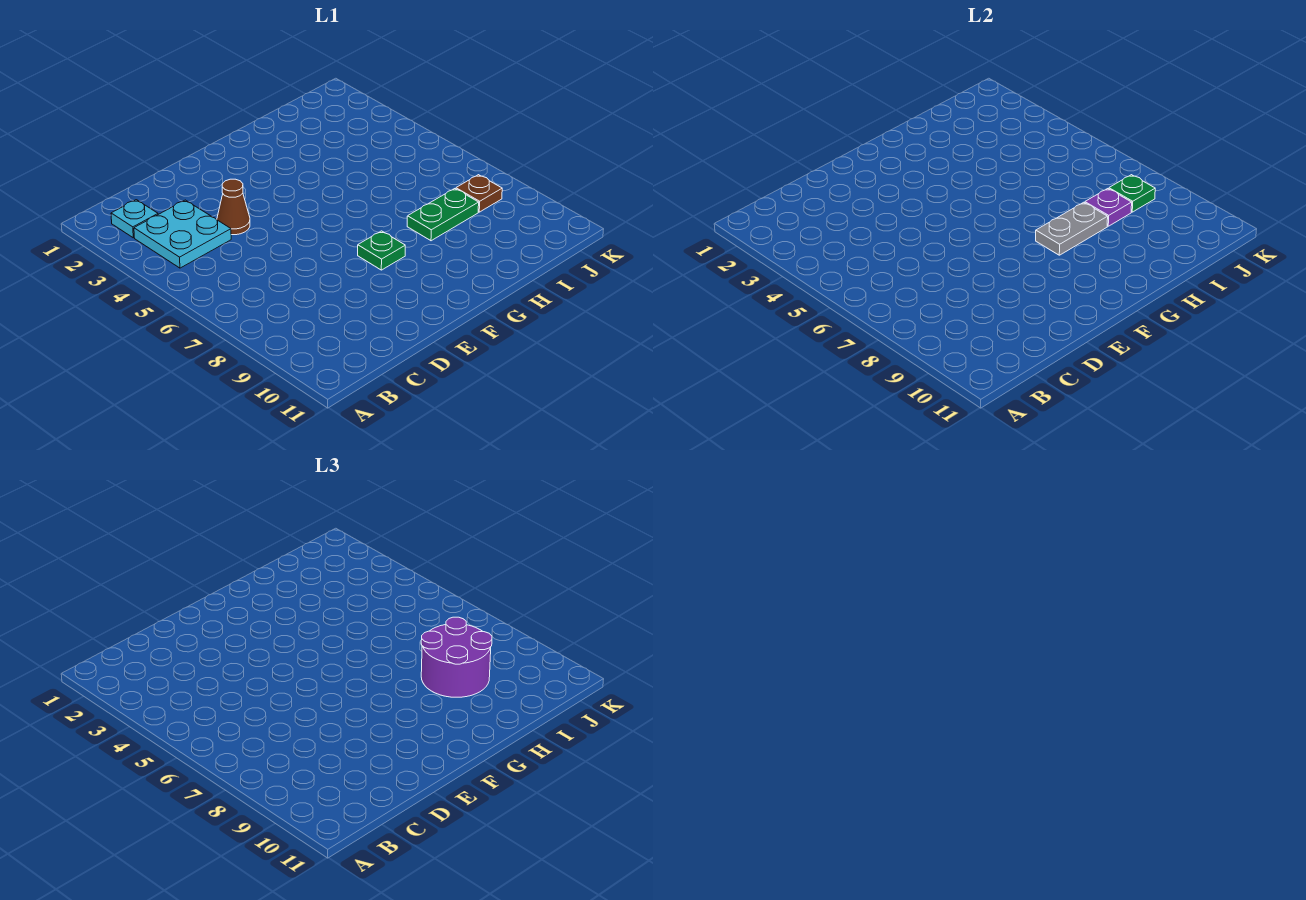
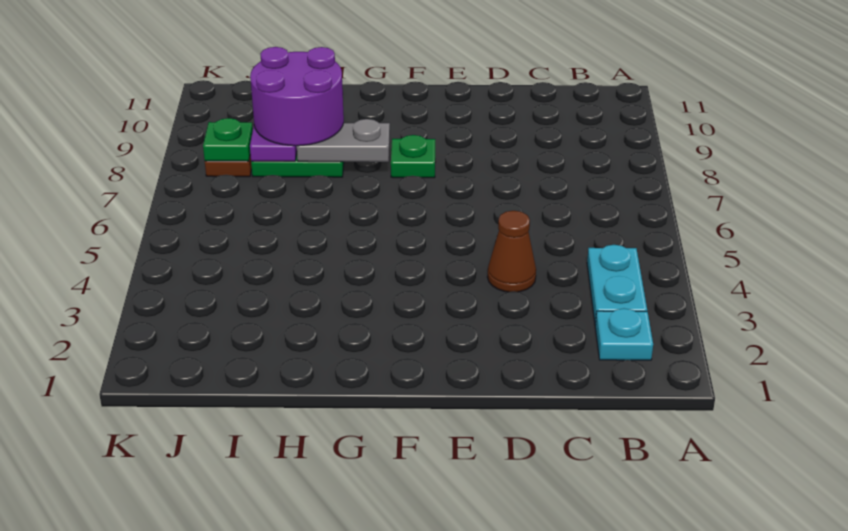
cyan plate B3:C4 level 1 -> cyan plate B3:B4 level 1

